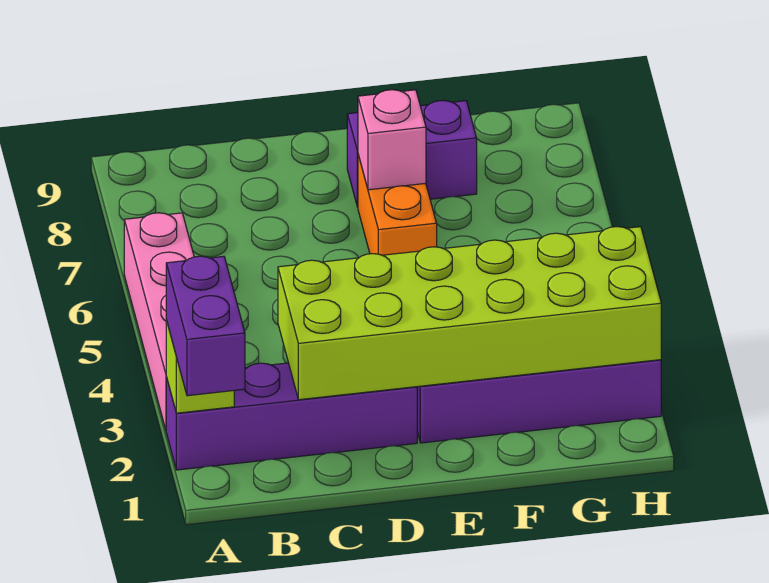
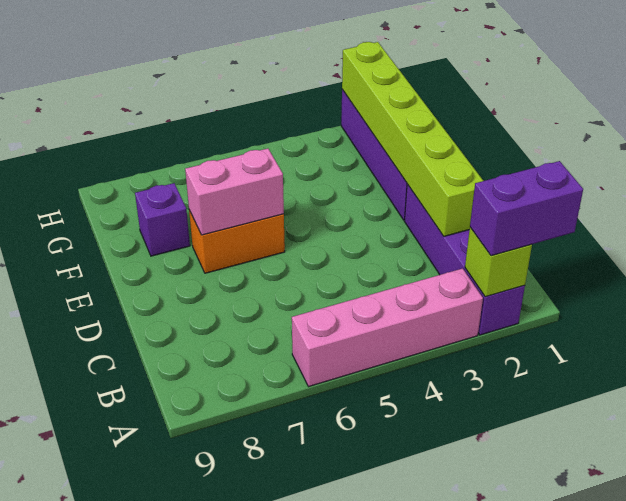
lime brick C2:H3 level 2 -> lime brick C2:H2 level 2
pink brick E7 level 2 -> pink brick E6:E7 level 2
purple brick E8:F8 level 1 -> purple brick F8 level 1

